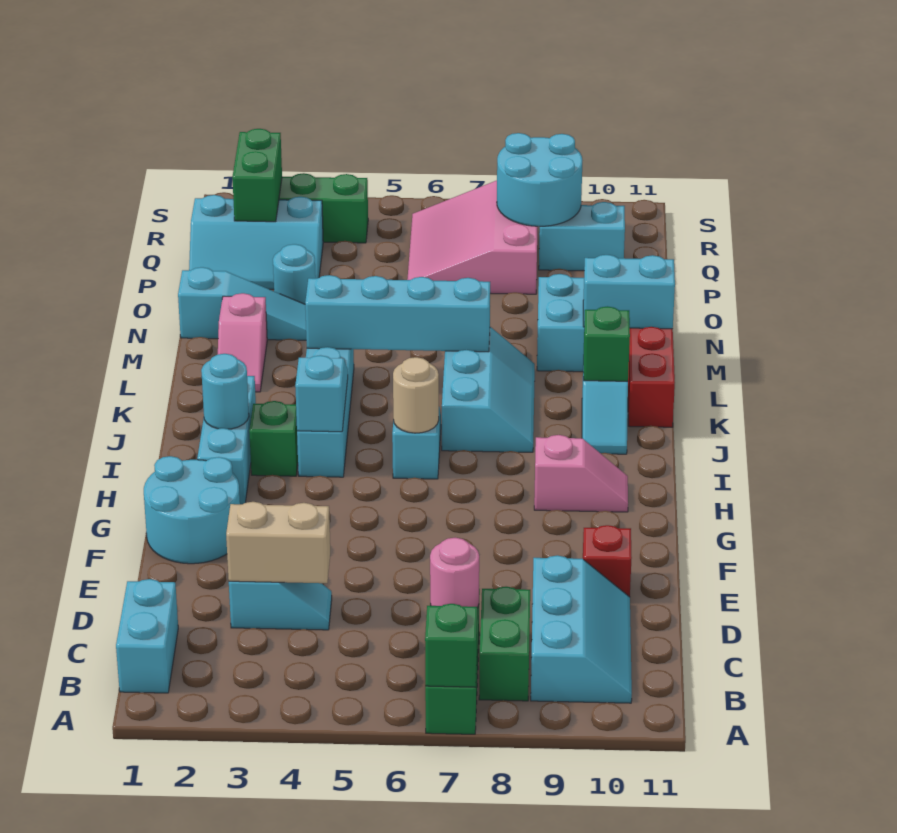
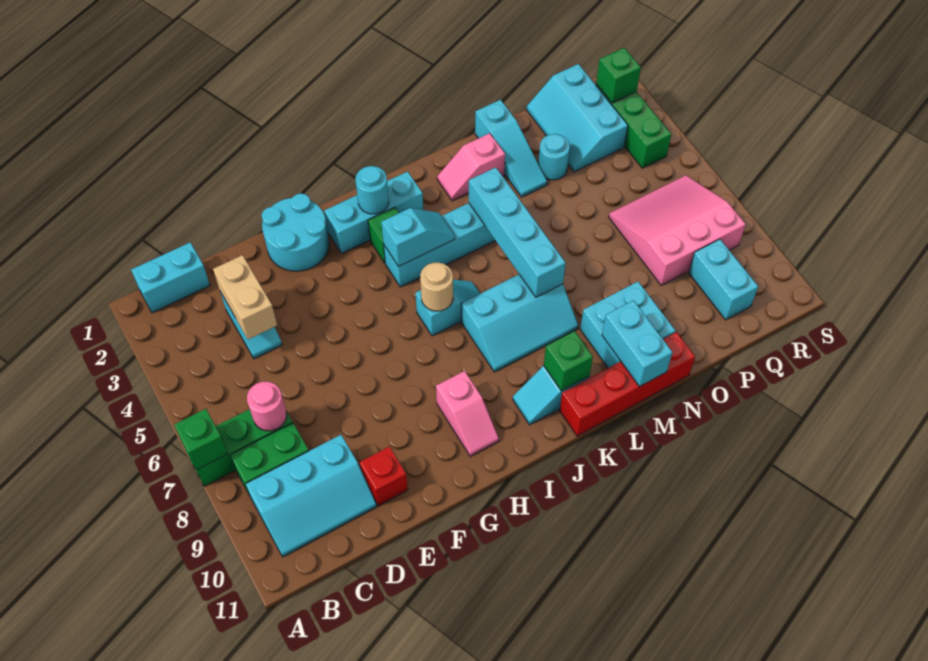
green brick Q2:R2 level 2 -> green brick R2 level 2
cyan round brick Q8:R9 level 2 -> none

